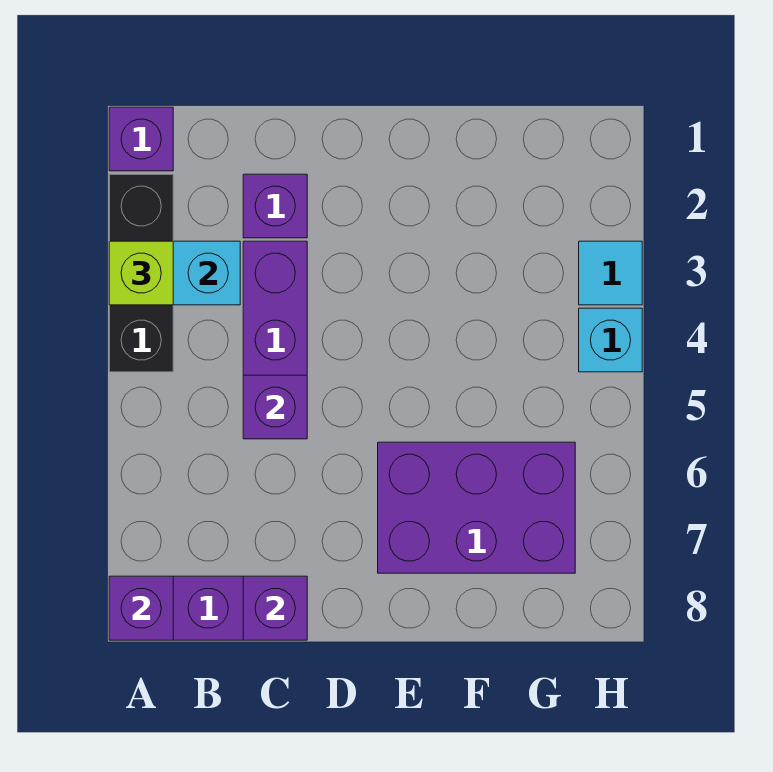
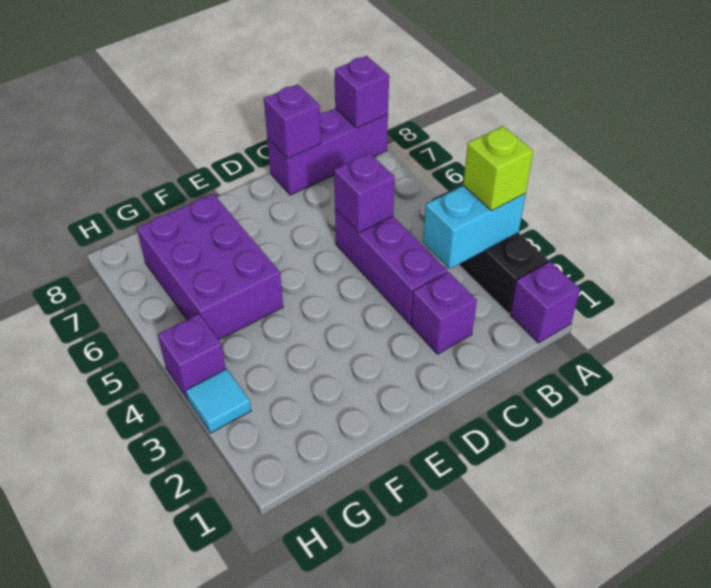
purple brick E6:G7 level 1 -> purple brick F5:G7 level 1
cyan brick H4 level 1 -> purple brick H4 level 1

